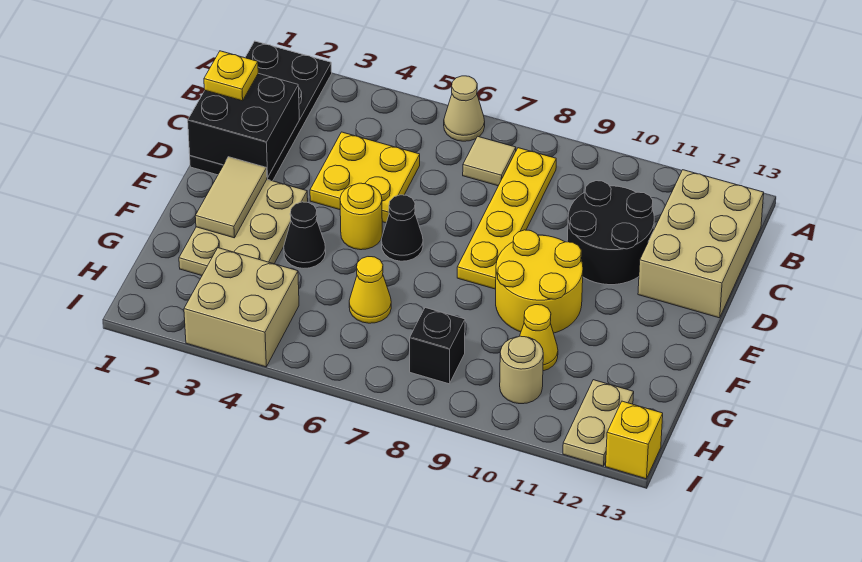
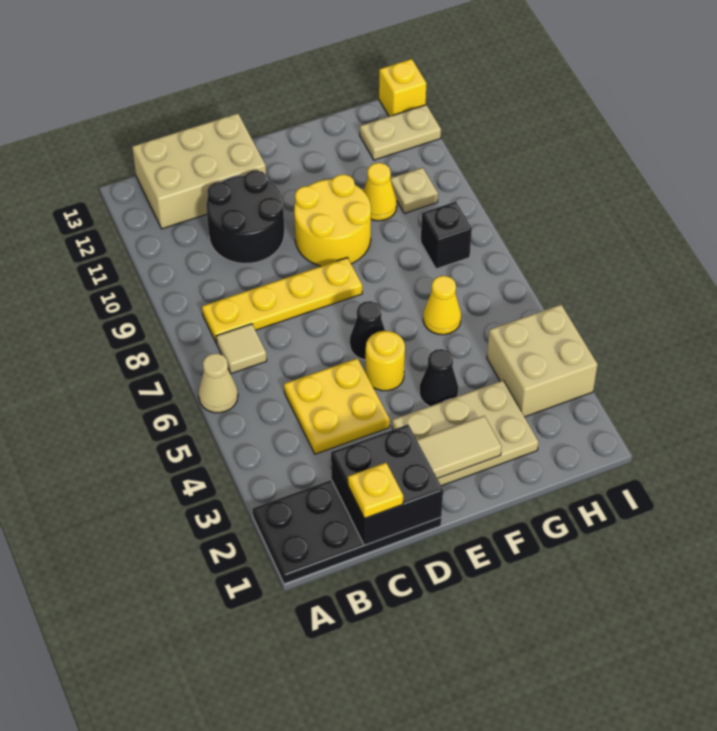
tan round brick H10 level 1 -> tan plate H10 level 1

